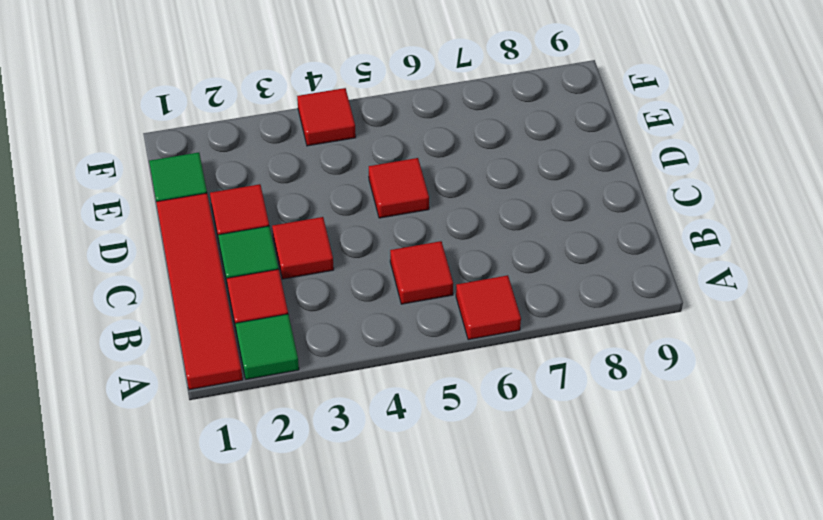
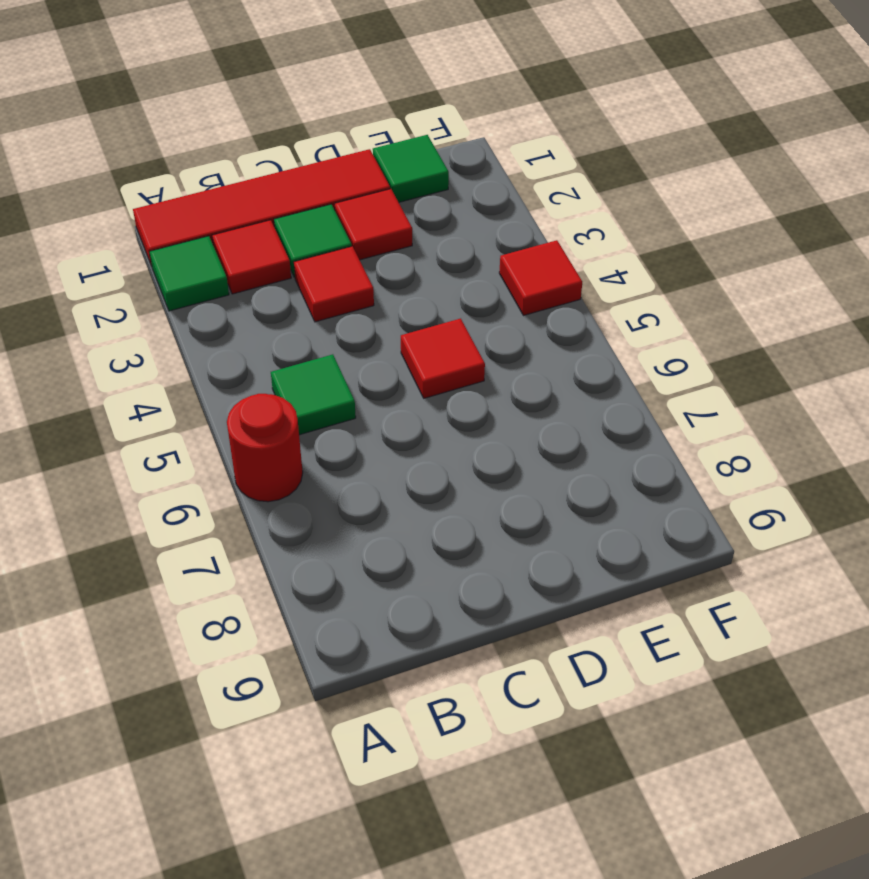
red tile A6 level 1 -> red round brick A6 level 1
red tile B5 level 1 -> green tile B5 level 1

